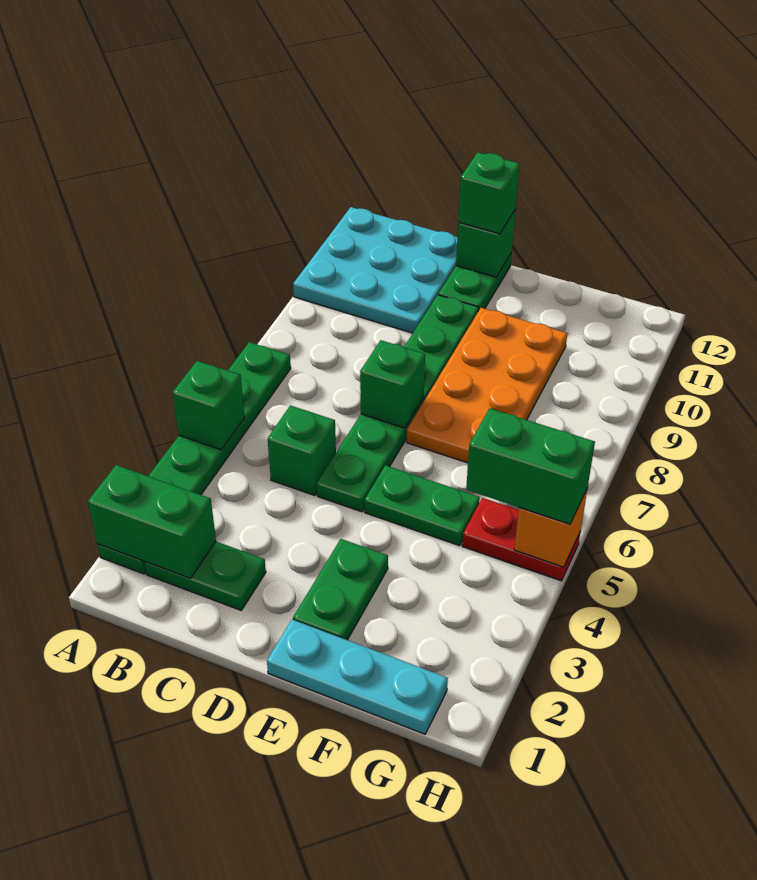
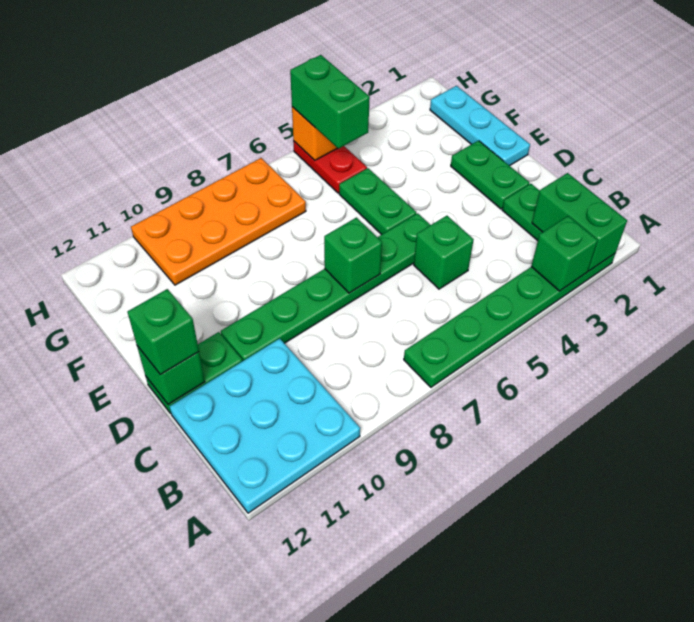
green brick A5 level 2 -> green brick A3 level 2
green plate E2:E3 level 1 -> green plate D2:E2 level 1
orange plate E7:F10 level 1 -> orange plate G7:H10 level 1

